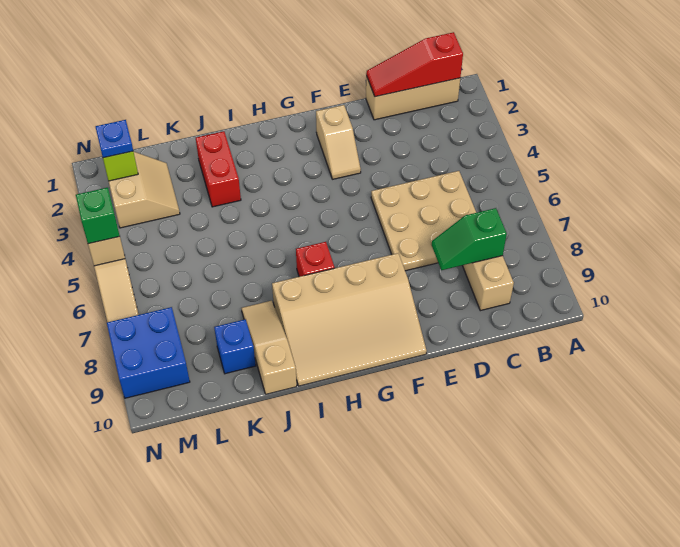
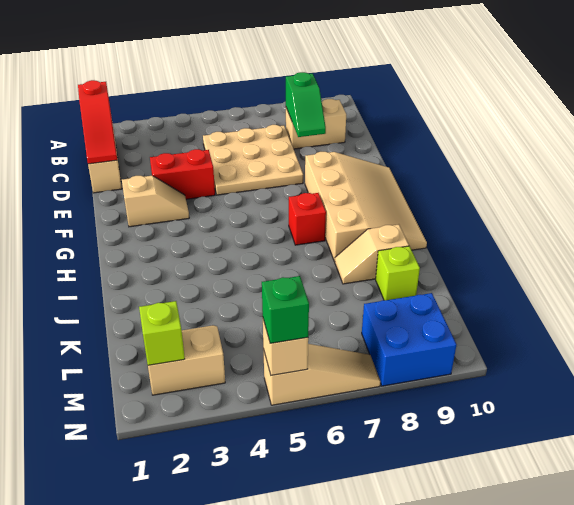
red brick J2:J3 level 1 -> red brick E3:E4 level 1
tan slope J8:J10 level 1 top 10 -> tan slope J8:J9 level 1 top 9
blue brick K9 level 1 -> lime brick K9 level 1
blue plate M2 level 3 -> none

